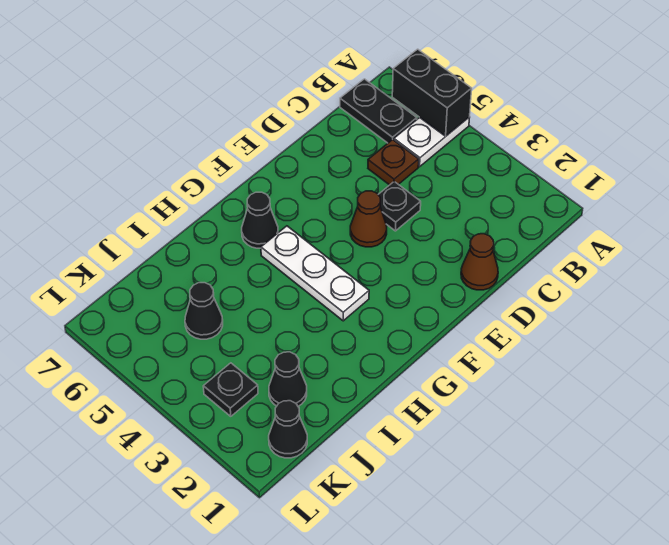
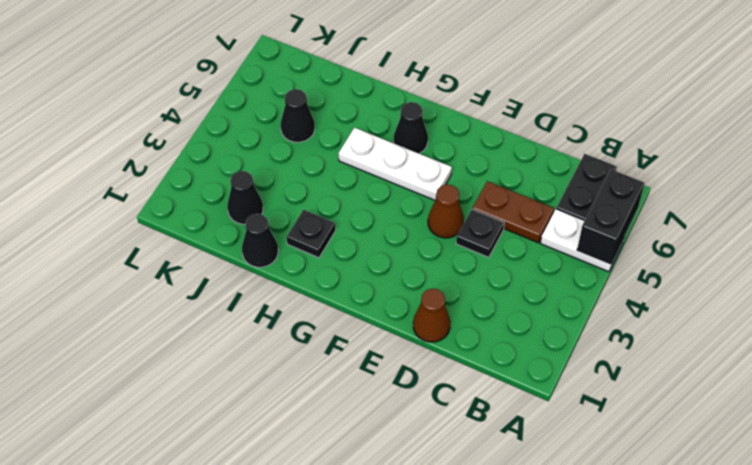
brown plate C5 level 1 -> brown plate C5:D5 level 1
white plate G3:G5 level 1 -> white plate F5:H5 level 1
black cone K1 level 1 -> black cone I1 level 1
black plate K3 level 1 -> black plate H2 level 1

